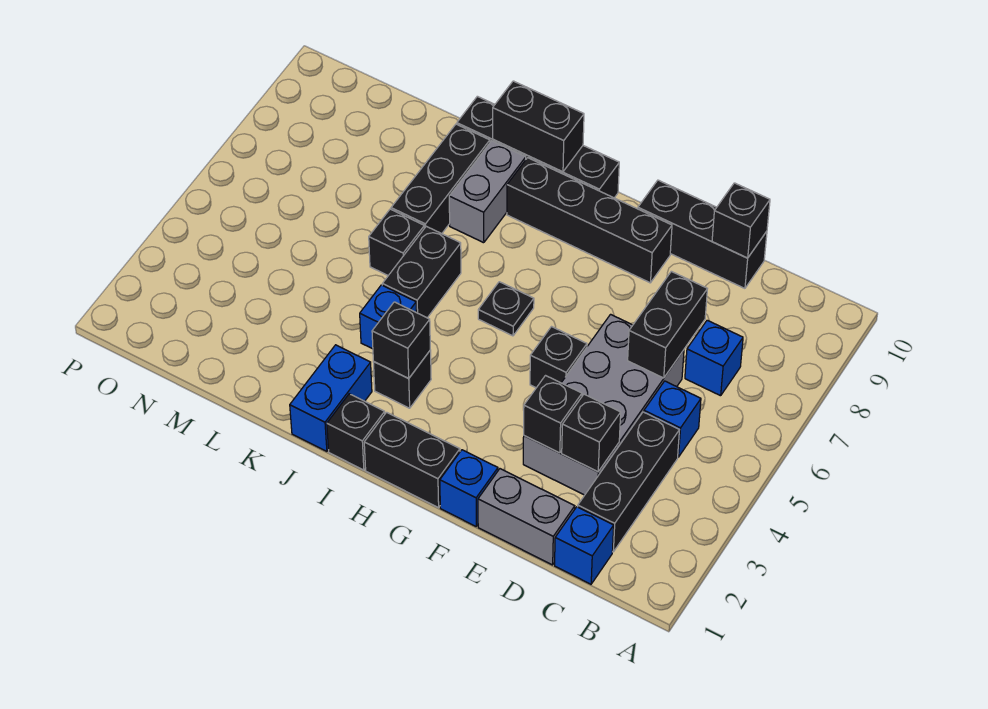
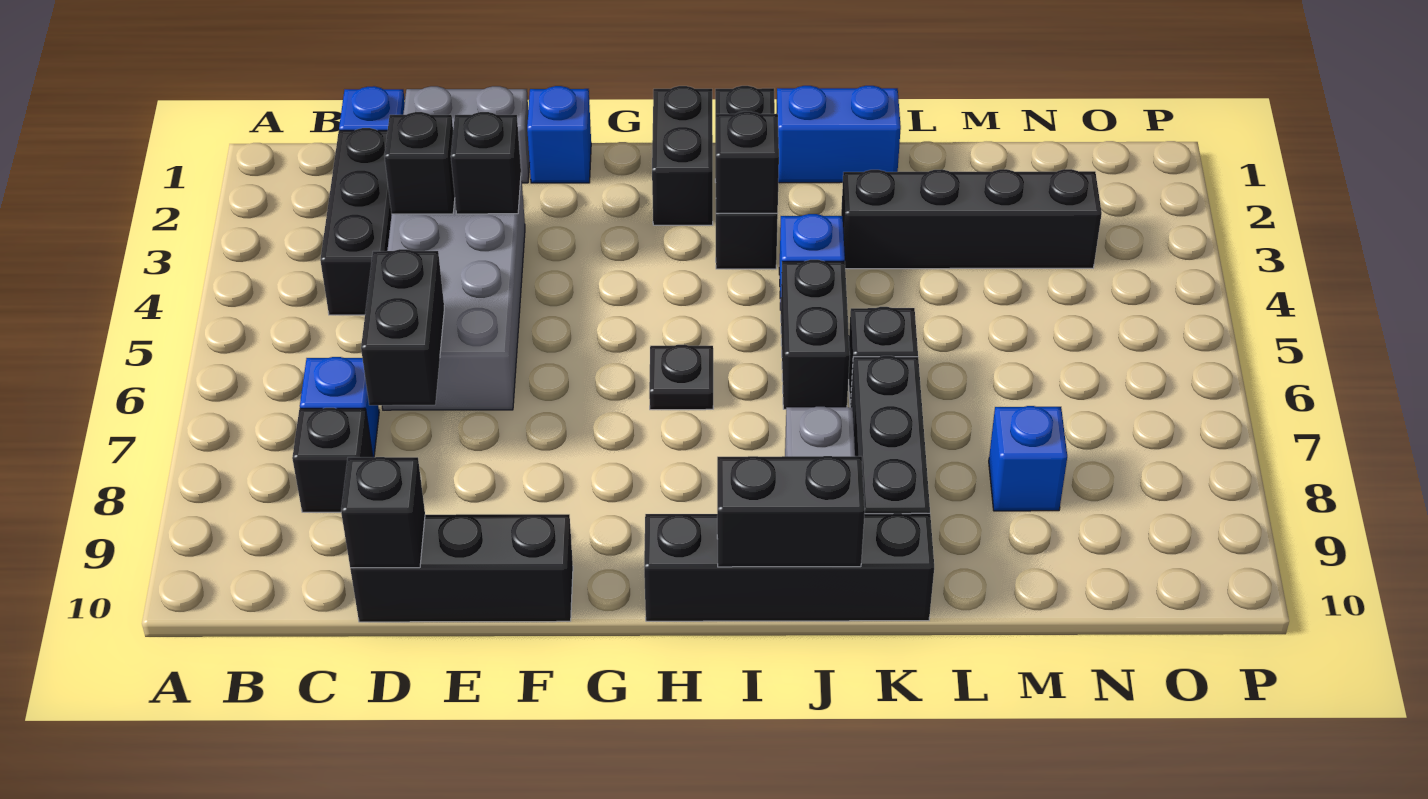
blue brick C5 level 1 -> blue brick M8 level 1
black brick F5 level 1 -> black brick C8 level 1
black brick F9:I9 level 1 -> black brick K3:N3 level 1
black brick G1:H1 level 1 -> black brick H1:H2 level 1
blue brick J1:J2 level 1 -> blue brick J1:K1 level 1

